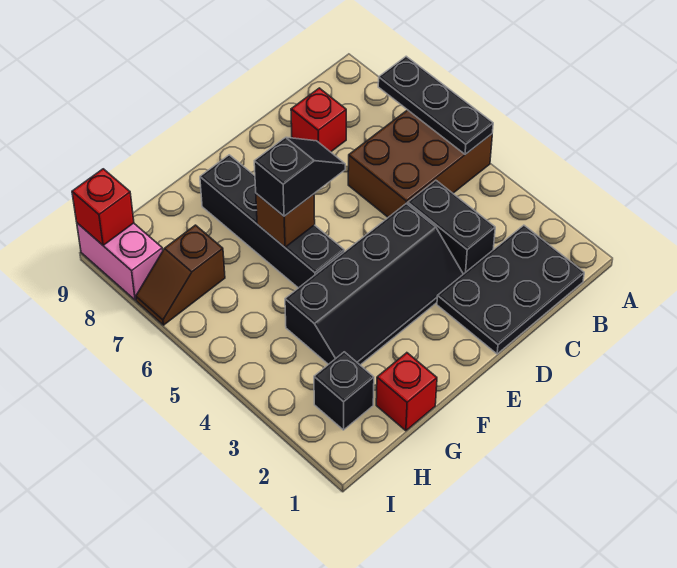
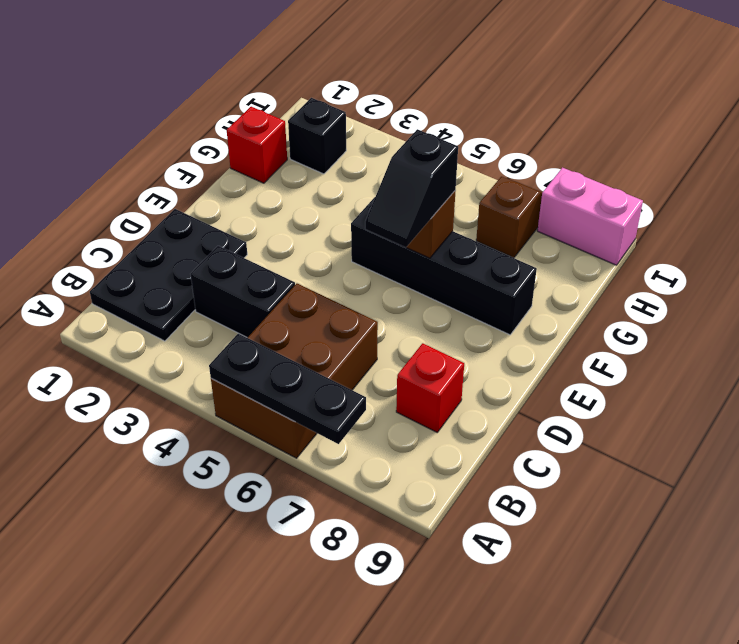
black slope D3:G4 level 1 top 4 -> none
red brick I9 level 2 -> none

